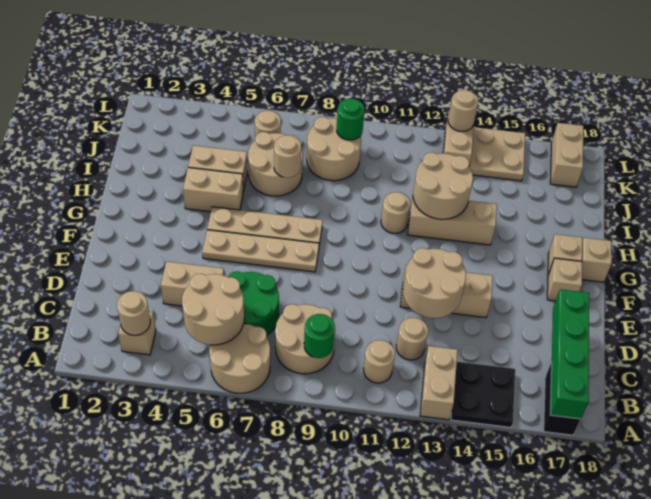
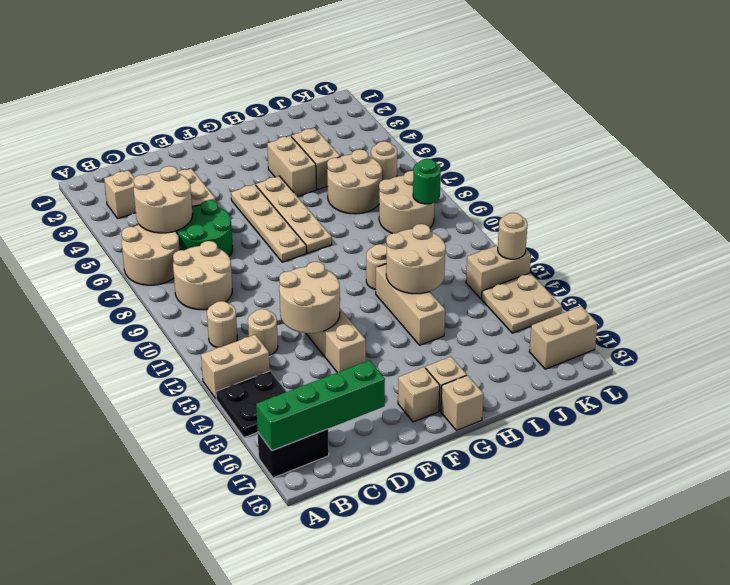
tan round brick B3 level 2 -> none
green round brick B9 level 2 -> none
tan round brick I7 level 2 -> none

